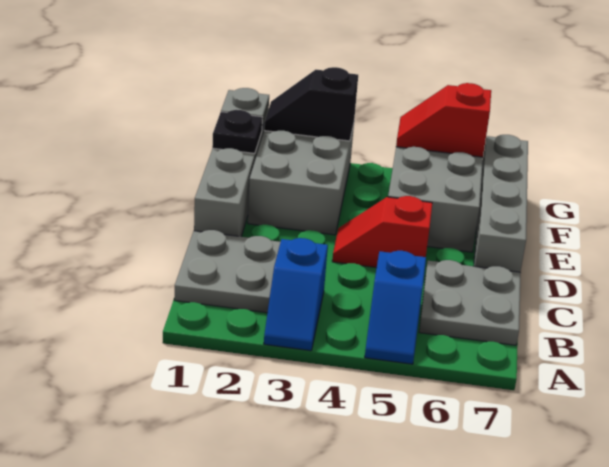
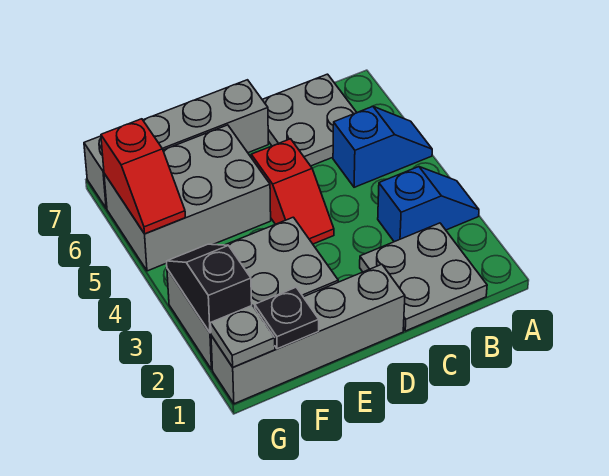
black slope G2:G3 level 2 top 3 -> black slope G2:G3 level 2 top 2

